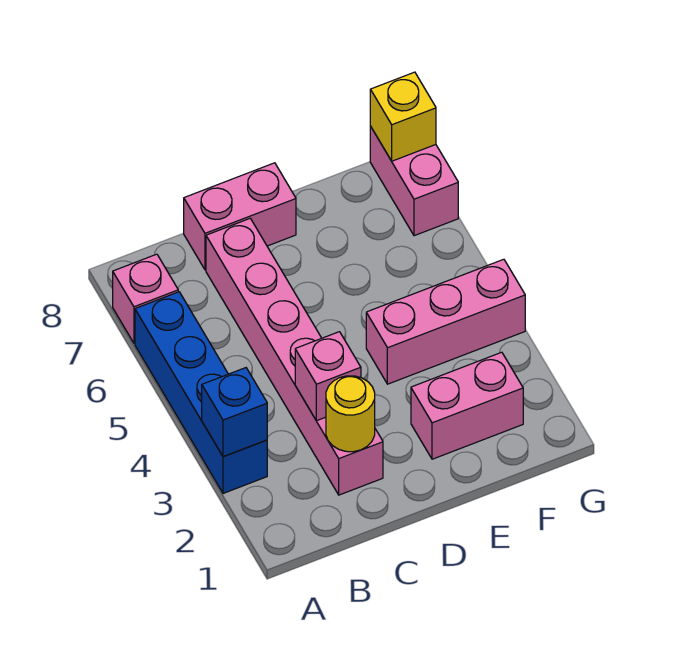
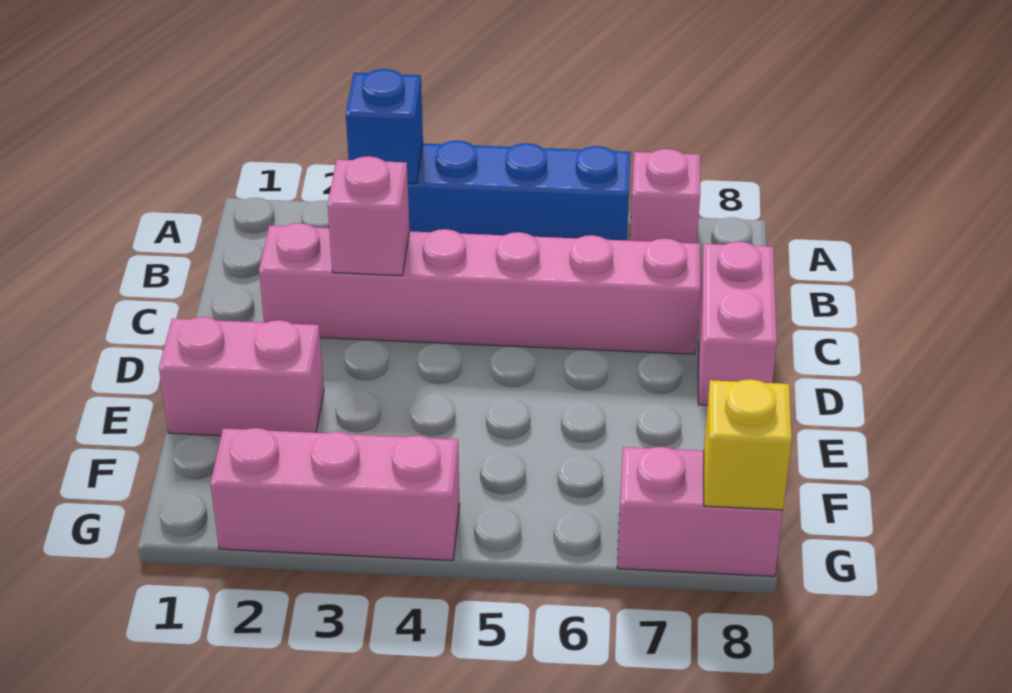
yellow round brick C2 level 2 -> none
pink brick E2:F2 level 1 -> pink brick E1:E2 level 1
pink brick E4:G4 level 1 -> pink brick G2:G4 level 1

